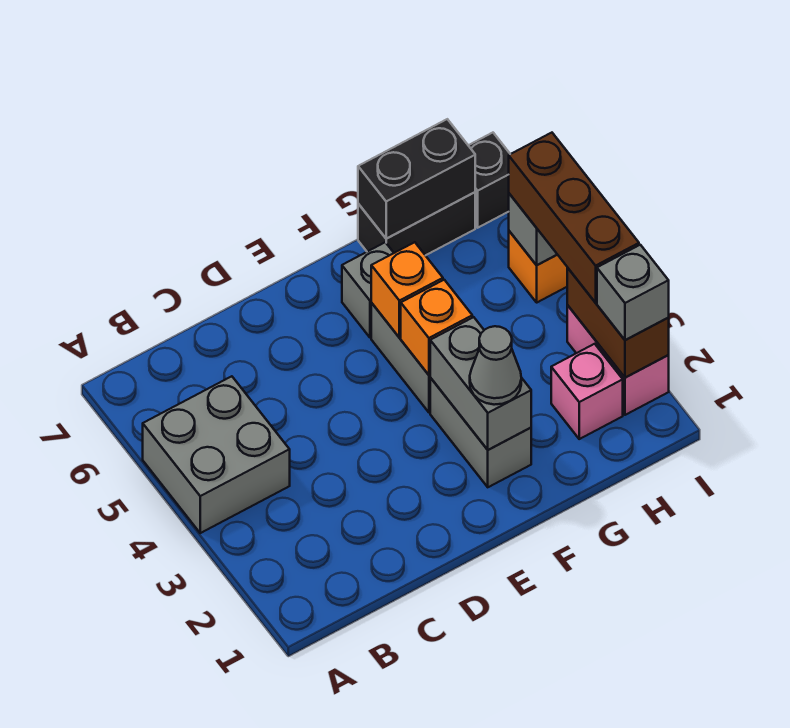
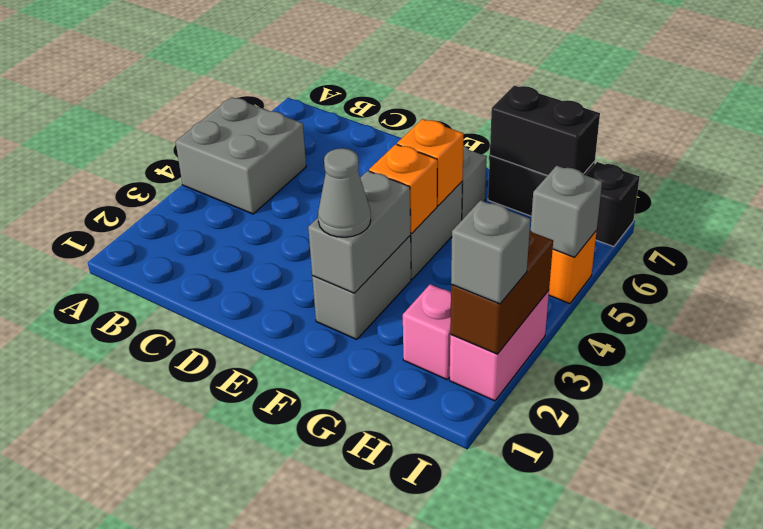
brown brick I3:I5 level 3 -> none

